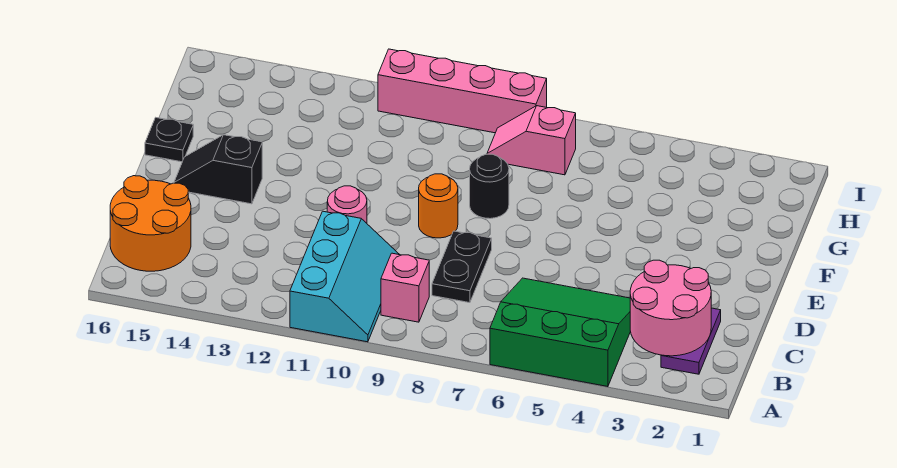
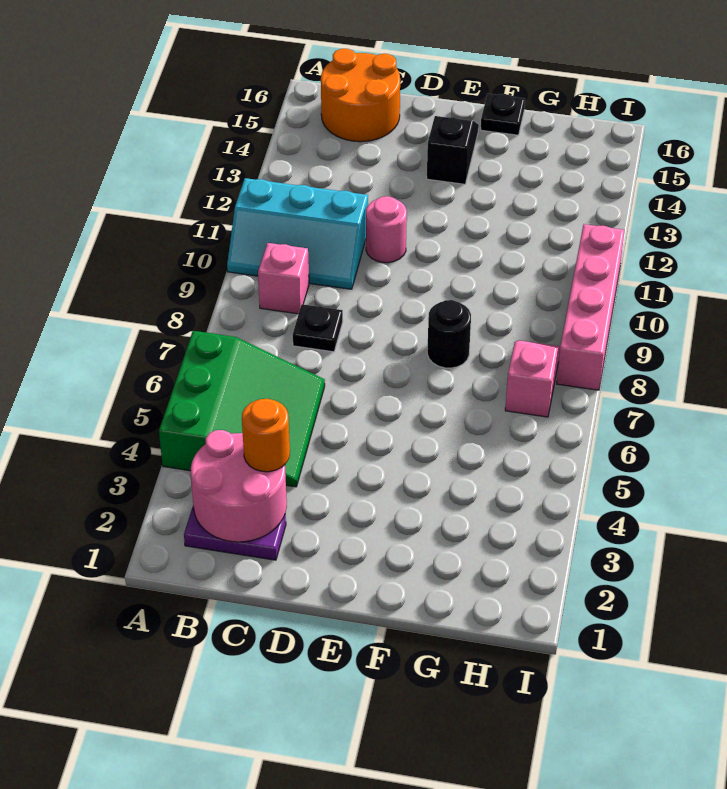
black plate C8:D8 level 1 -> black plate C8 level 1
orange round brick E9 level 1 -> orange round brick C3 level 3

